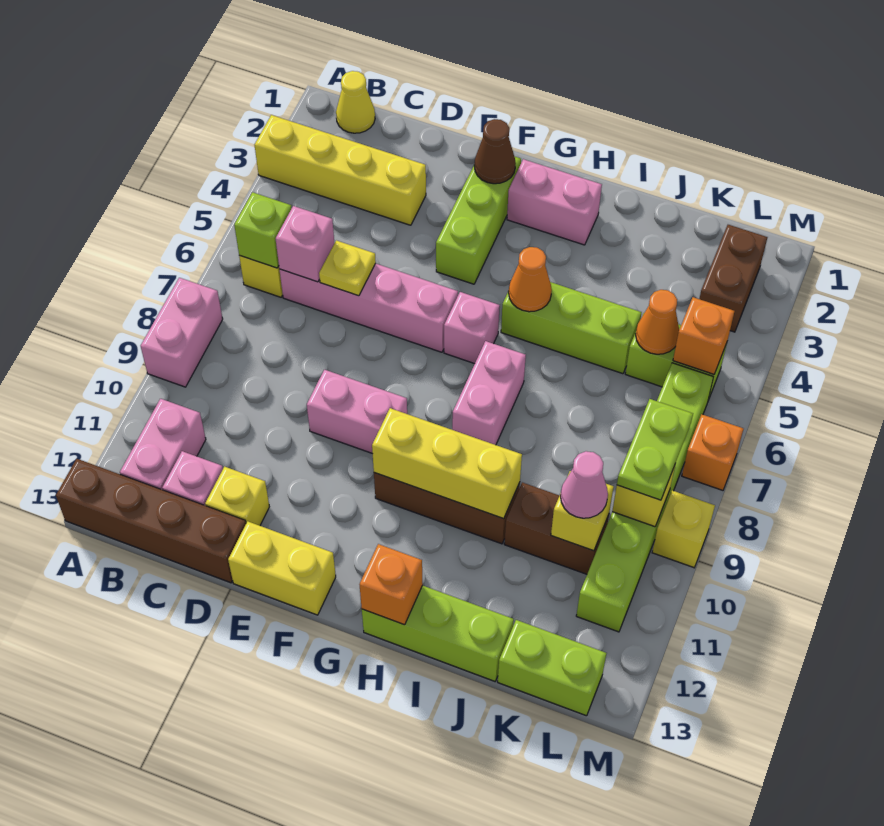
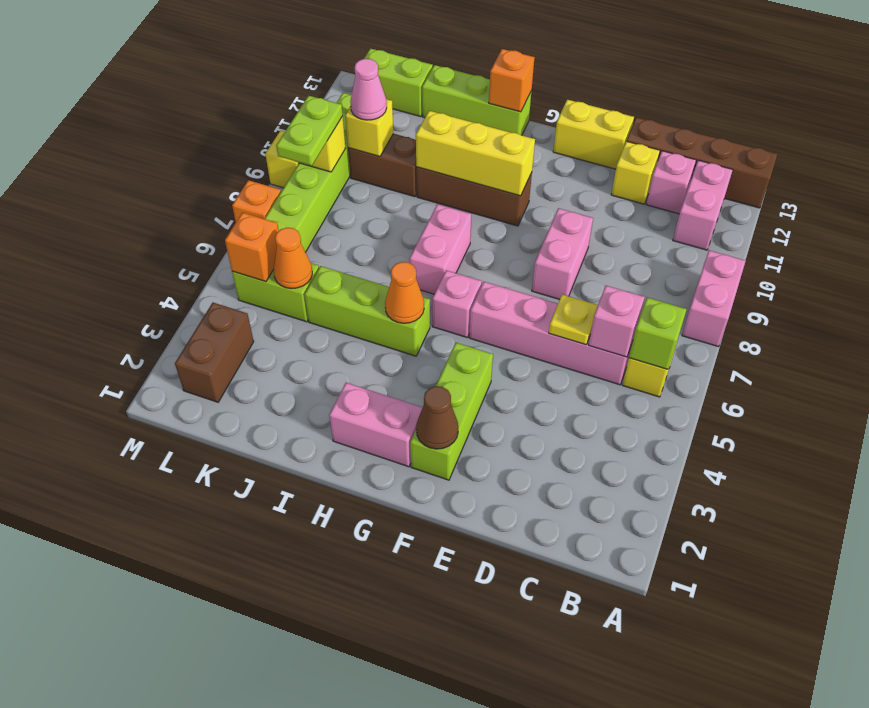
yellow brick A3:D3 level 1 -> none
yellow cone B1 level 1 -> none
pink brick E9:F9 level 1 -> pink brick E8:E9 level 1

